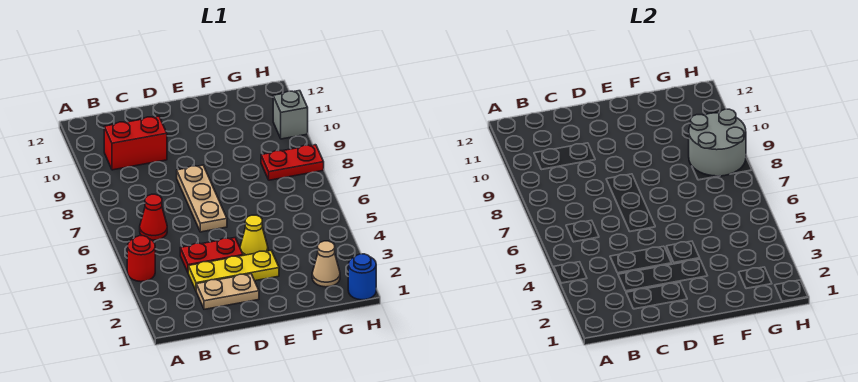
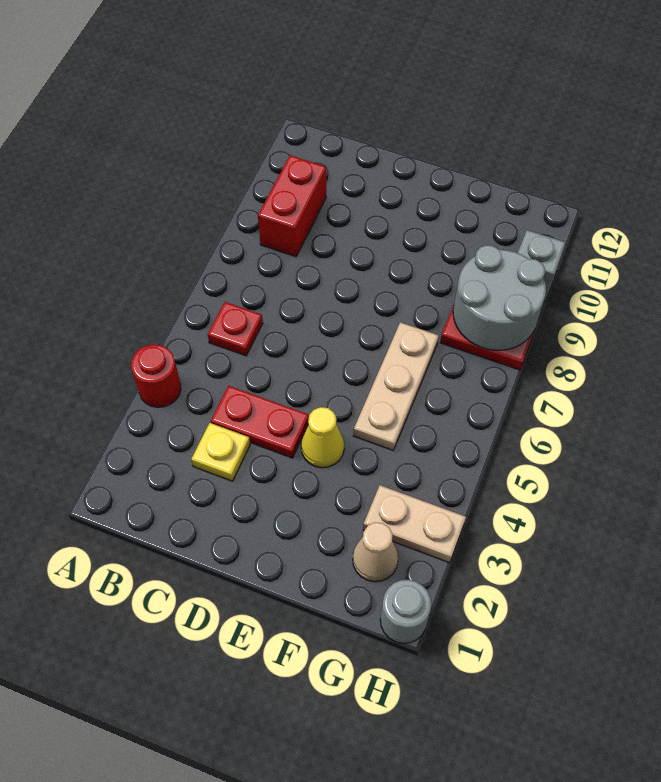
red cone B6 level 1 -> red plate B6 level 1
red brick B10:C10 level 1 -> red brick B9:B10 level 1
tan plate C2:D2 level 1 -> tan plate G3:H3 level 1
yellow plate C3:E3 level 1 -> yellow plate C3 level 1
tan plate D6:D8 level 1 -> tan plate F5:F7 level 1
blue round brick H1 level 1 -> grey round brick H1 level 1

